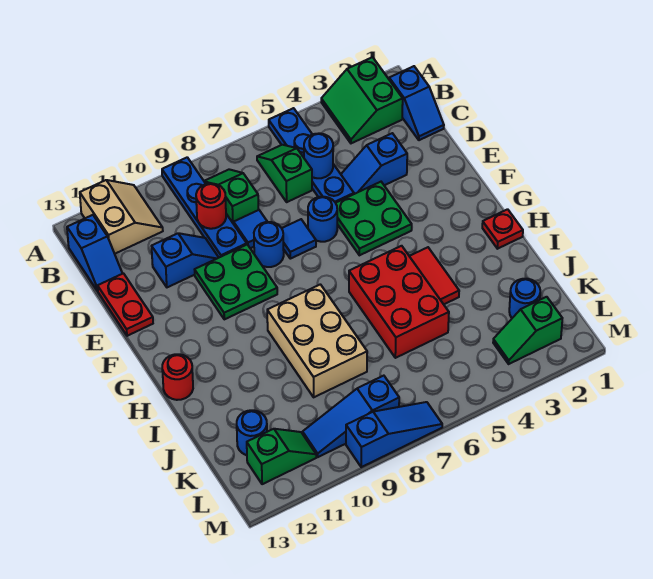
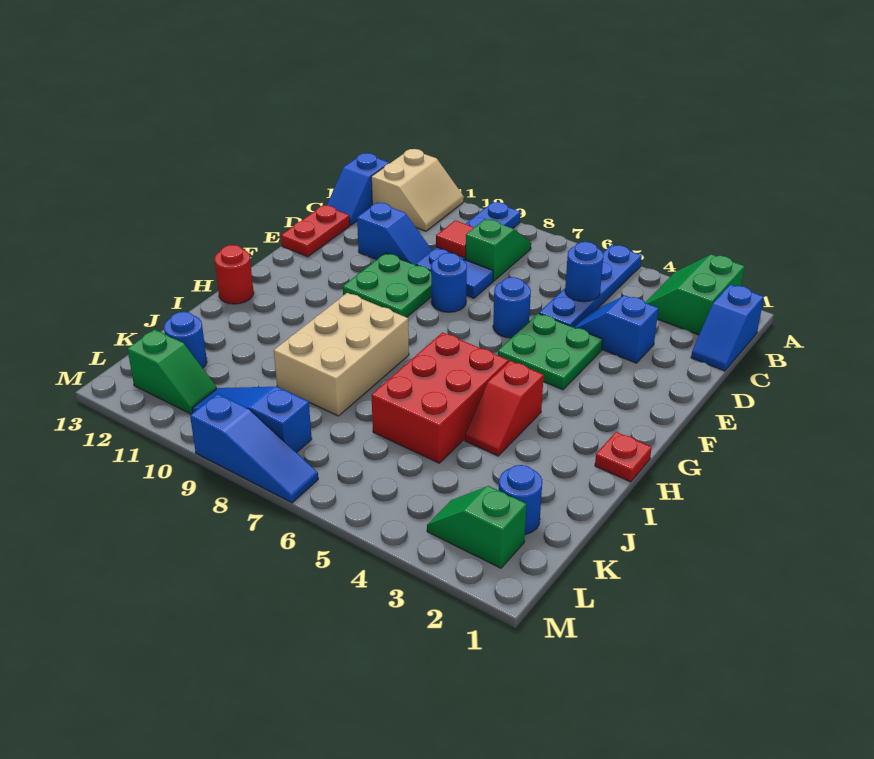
green slope B6:C6 level 1 top C -> none
red round brick C9 level 2 -> red tile C9 level 2
blue tile E7 level 1 -> none
red tile H4:I4 level 1 -> red slope H4:I4 level 1 top H

